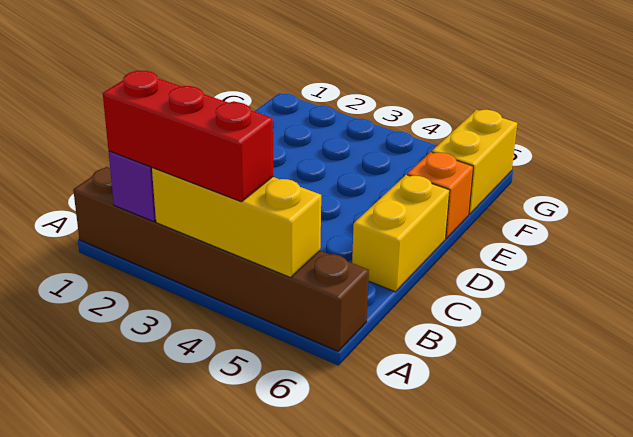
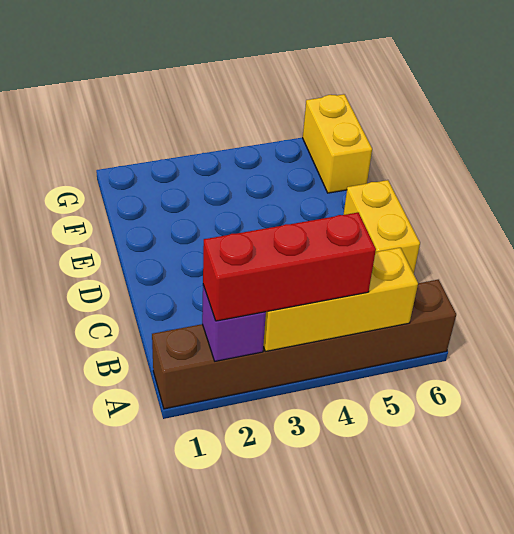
orange brick E6 level 1 -> none

